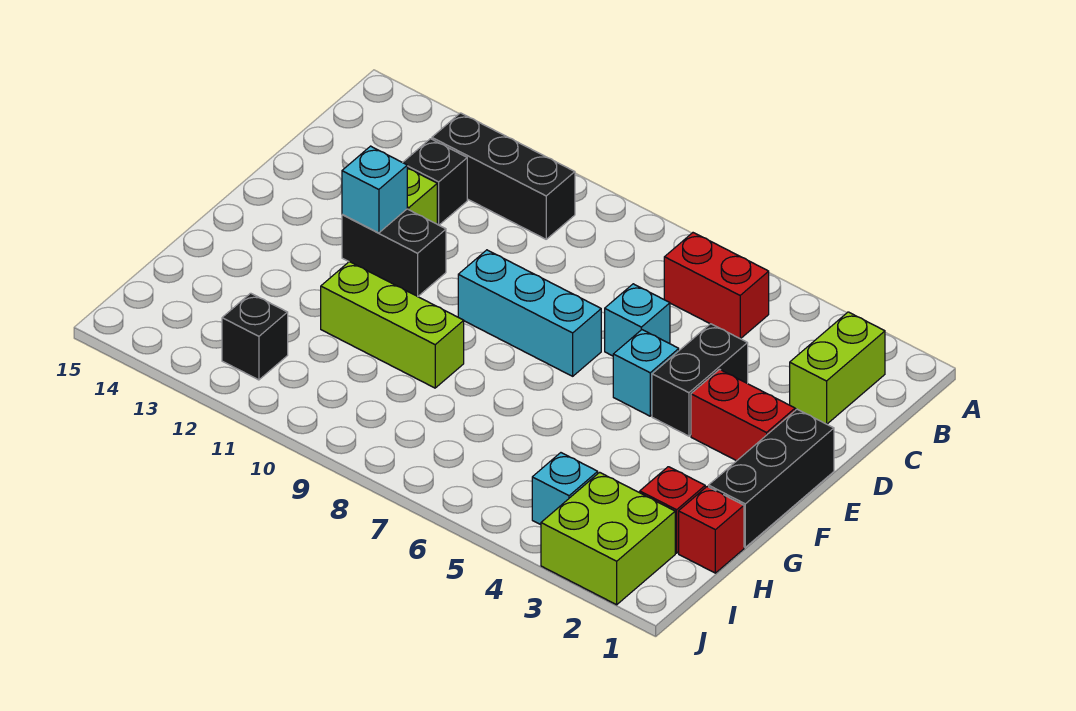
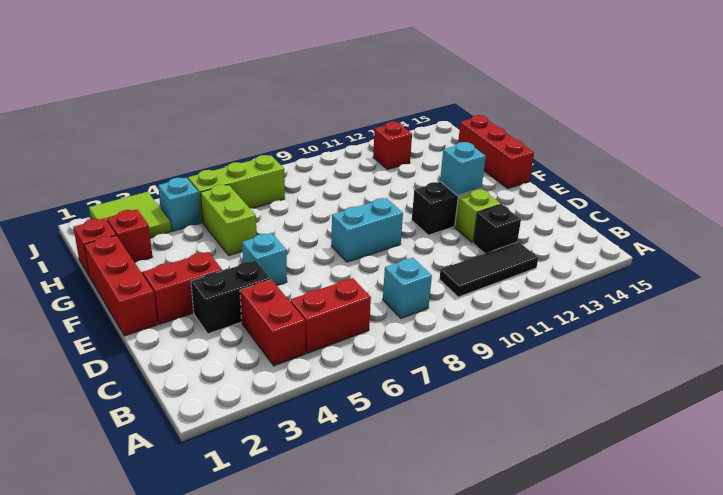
lime brick B2:C2 level 1 -> lime brick G5:H5 level 1
none -> red brick B4:C4 level 1
black brick B10:B12 level 1 -> black tile B10:B12 level 1
black brick D4:E4 level 1 -> black brick D3:D4 level 1
cyan brick D6 level 1 -> cyan brick B8 level 1
black brick E1:G1 level 1 -> red brick E1:G1 level 1
cyan brick E7:E9 level 1 -> cyan brick E8:E9 level 1
none -> red brick F15:H15 level 1
lime brick G9:G11 level 1 -> lime brick I5:I7 level 1
lime brick I2:J3 level 1 -> lime tile I2:J3 level 1
black brick I12 level 1 -> red brick I12 level 1

